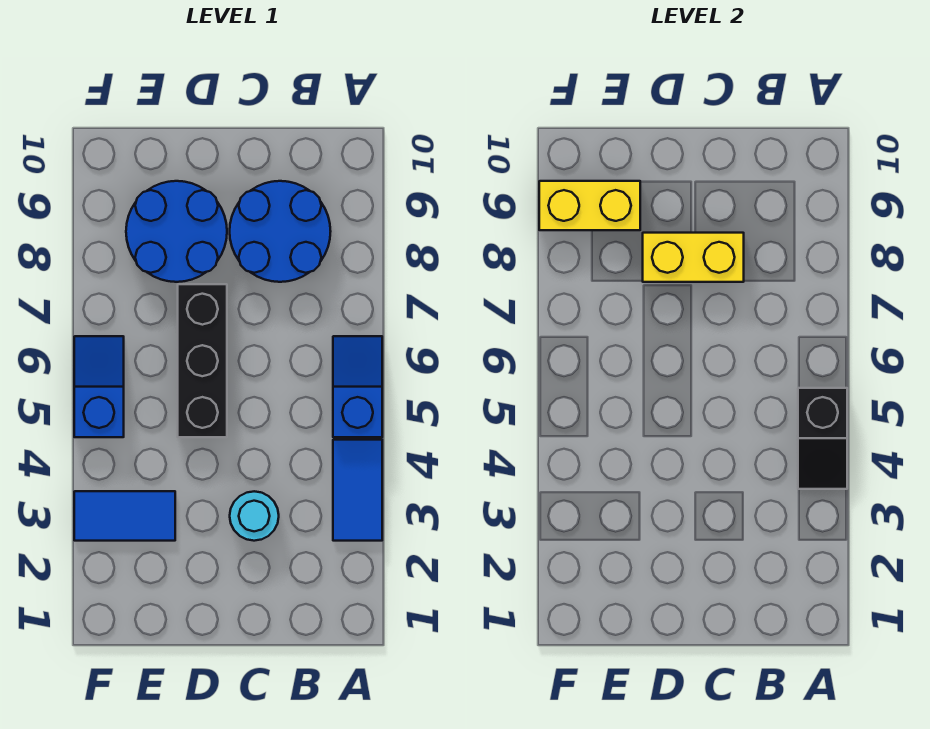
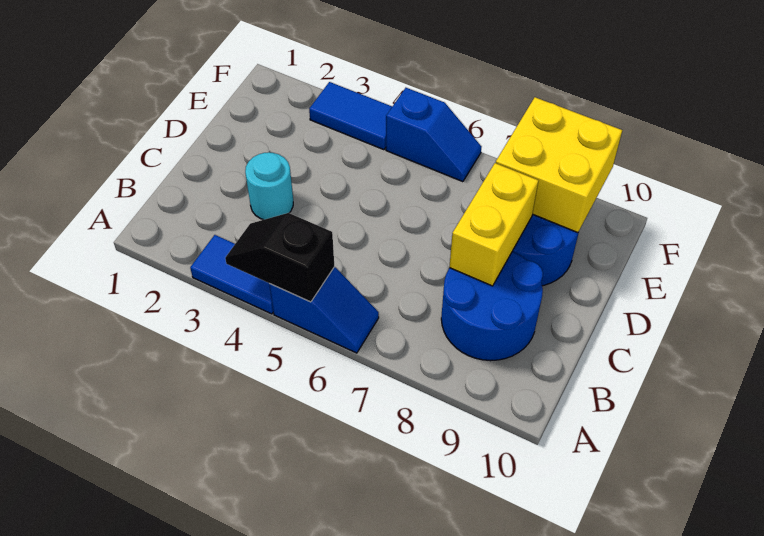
black brick D5:D7 level 1 -> none
blue tile E3:F3 level 1 -> blue tile F3:F4 level 1
yellow brick E9:F9 level 2 -> yellow brick E8:F9 level 2

